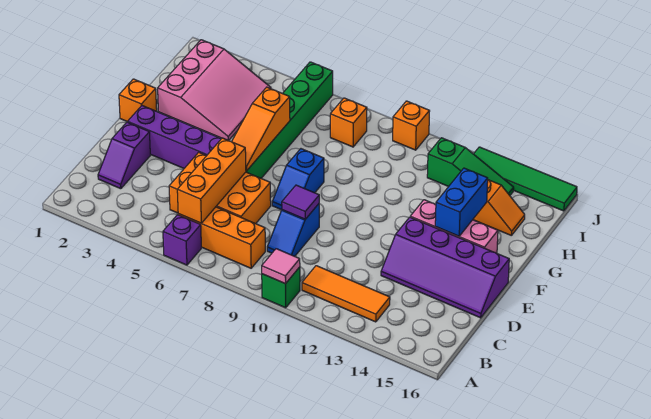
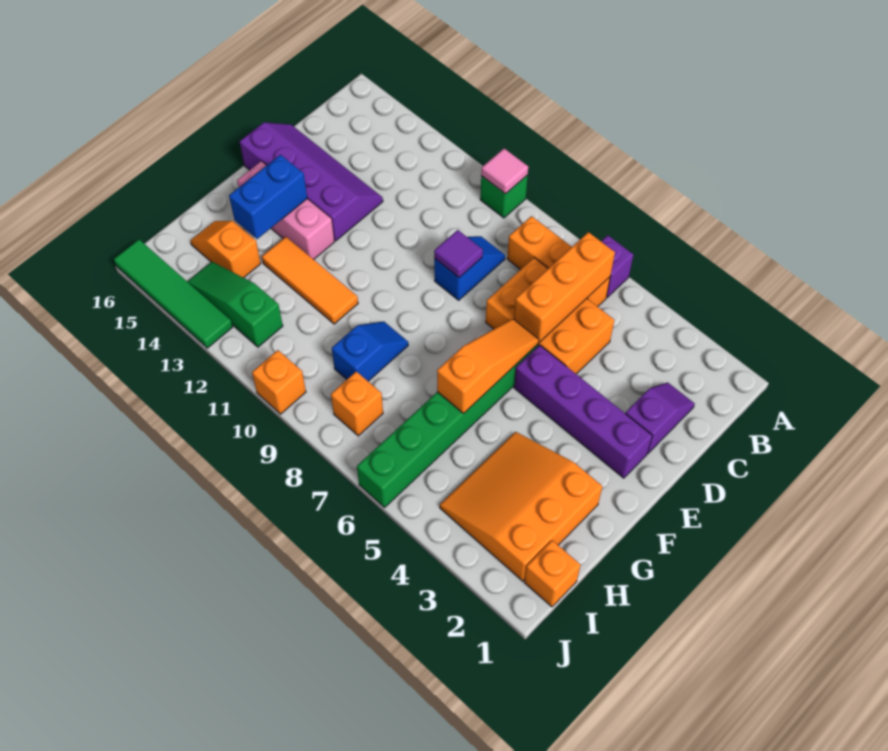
orange tile B11:B13 level 1 -> orange tile G11:G13 level 1
blue slope E8:F8 level 1 top F -> blue slope G9:H9 level 1 top H
orange brick F1 level 1 -> orange brick I1 level 1
pink slope G2:I4 level 1 top 2 -> orange slope G2:I4 level 1 top 2

